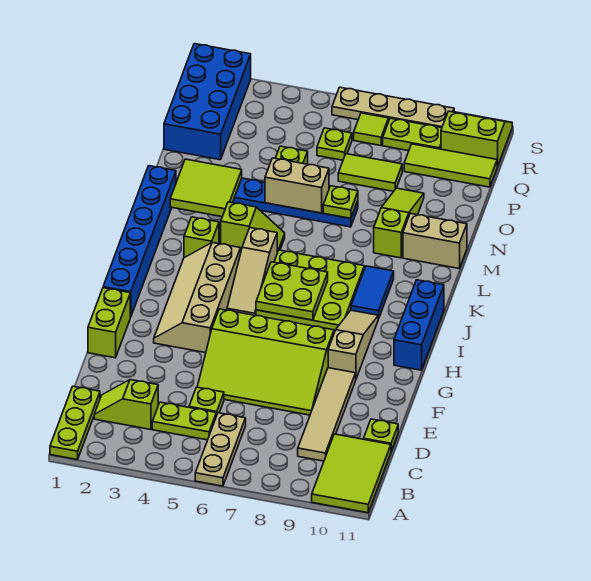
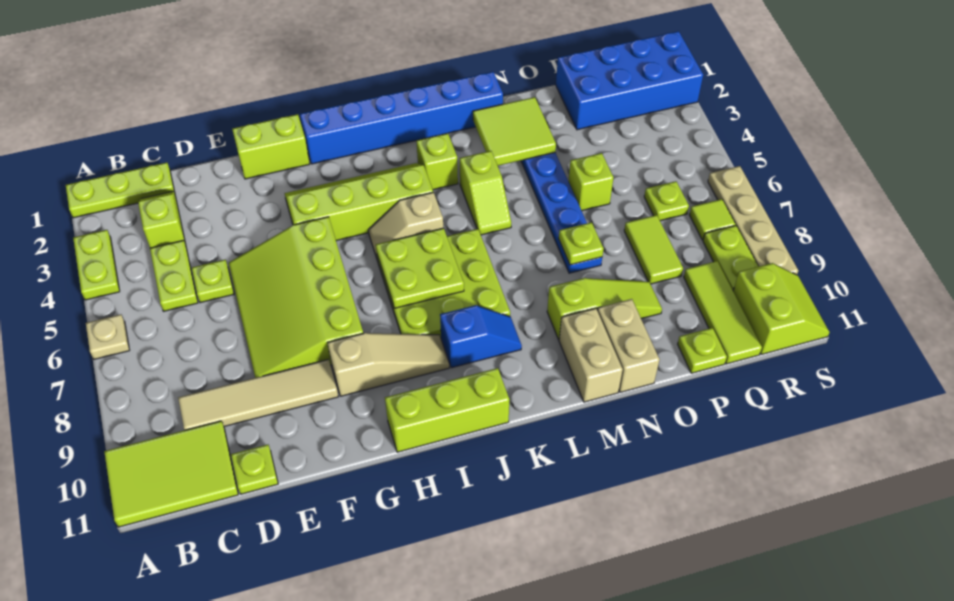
none -> lime plate A3:A4 level 1
tan plate A6:C6 level 1 -> tan plate A6 level 1
tan slope G3:J4 level 1 top 4 -> lime slope G3:J4 level 1 top 4
blue brick H11:J11 level 1 -> lime brick H11:J11 level 1
tan slope I5:K5 level 1 top K -> tan slope I5:J5 level 1 top J
blue tile J9:K9 level 1 -> blue slope J9:K9 level 1 top J
tan brick N5:N6 level 2 -> tan brick N10:N11 level 1
none -> lime plate P11 level 1

